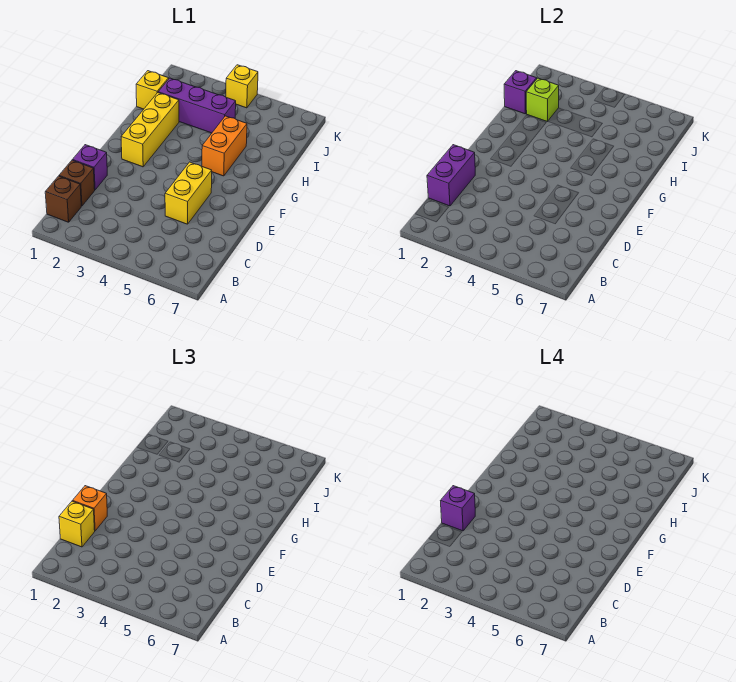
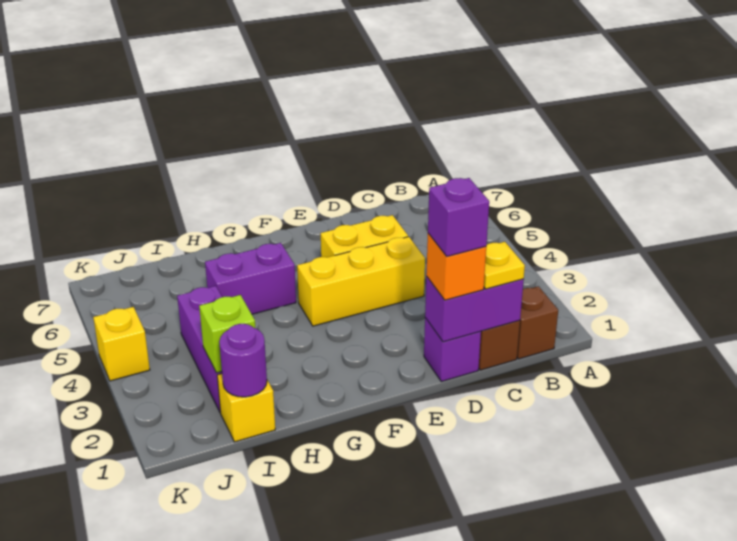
yellow brick C1 level 3 -> yellow plate C1 level 3
yellow brick F2:H2 level 1 -> yellow brick D4:F4 level 1
orange brick G5:H5 level 1 -> purple brick G5:H5 level 1
purple brick I1 level 2 -> purple round brick I1 level 2

